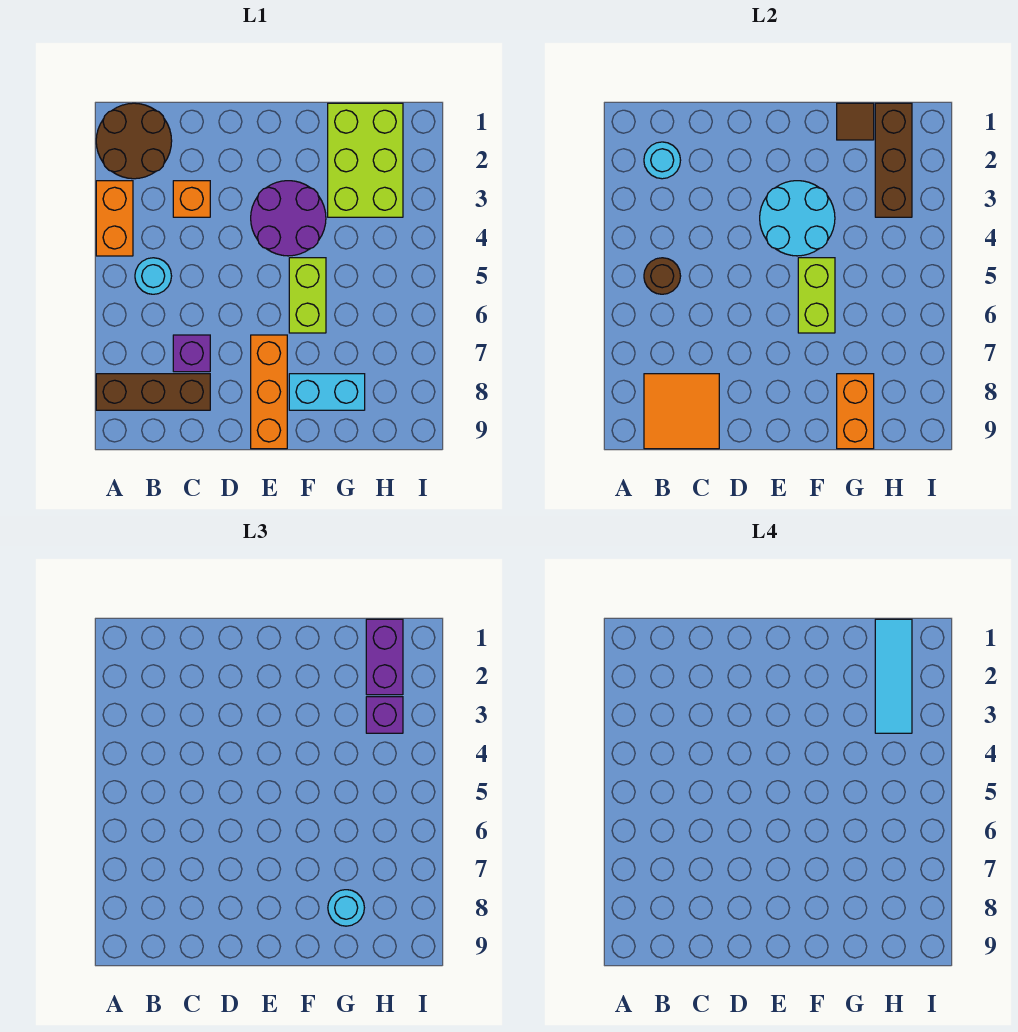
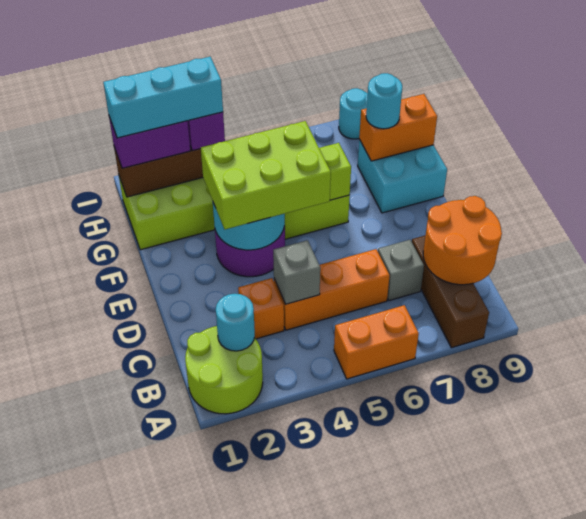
brown round brick A1:B2 level 1 -> lime round brick A1:B2 level 1
orange brick A3:A4 level 1 -> orange brick A5:A6 level 1
cyan round brick B5 level 1 -> cyan round brick I8 level 1
brown round brick B5 level 2 -> none
orange tile B8:C9 level 2 -> orange round brick B8:C9 level 2
none -> grey brick C4 level 2
purple brick C7 level 1 -> grey brick C7 level 1
none -> lime brick E3:F5 level 3
orange brick E7:E9 level 1 -> orange brick C4:C6 level 1
cyan brick F8:G8 level 1 -> cyan brick F8:G9 level 1
brown tile G1 level 2 -> none
cyan tile H1:H3 level 4 -> cyan brick H1:H3 level 4

